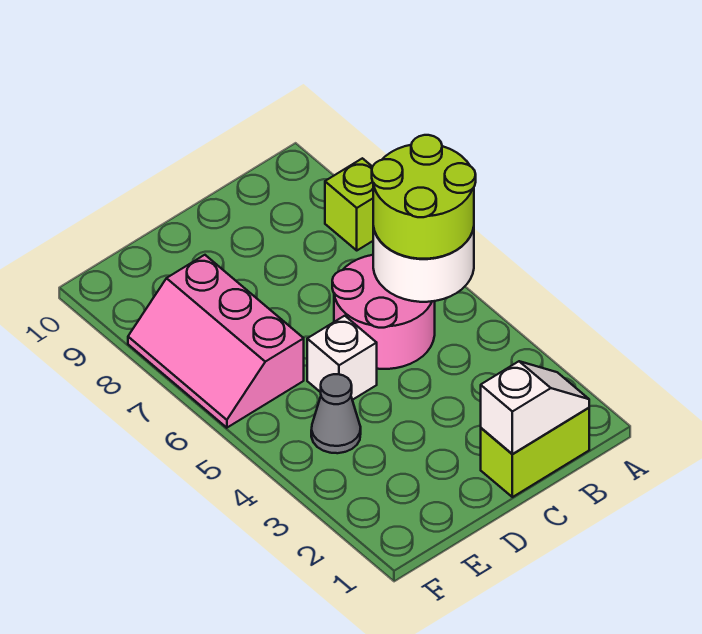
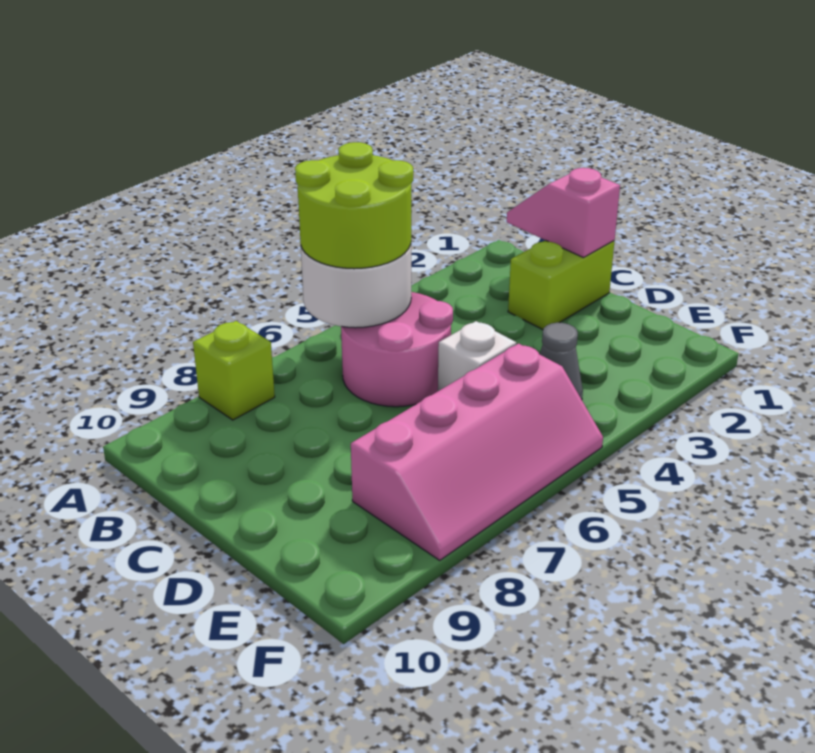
lime brick B1:C1 level 1 -> lime brick C1:C2 level 1
white slope B1:C1 level 2 top C -> pink slope B1:C1 level 2 top C
pink slope E6:F8 level 1 top E -> pink slope E5:F8 level 1 top E

